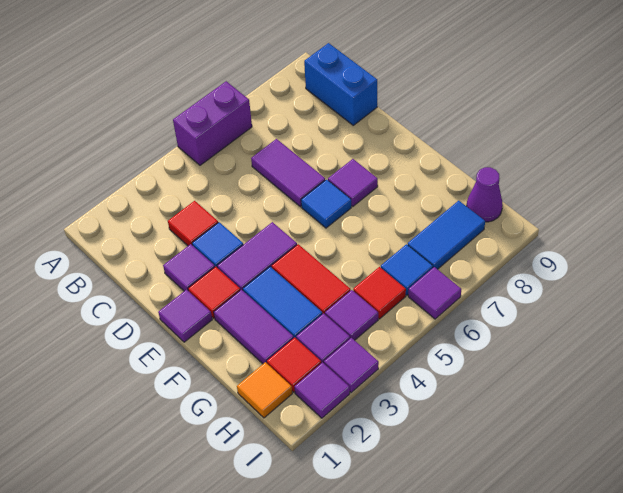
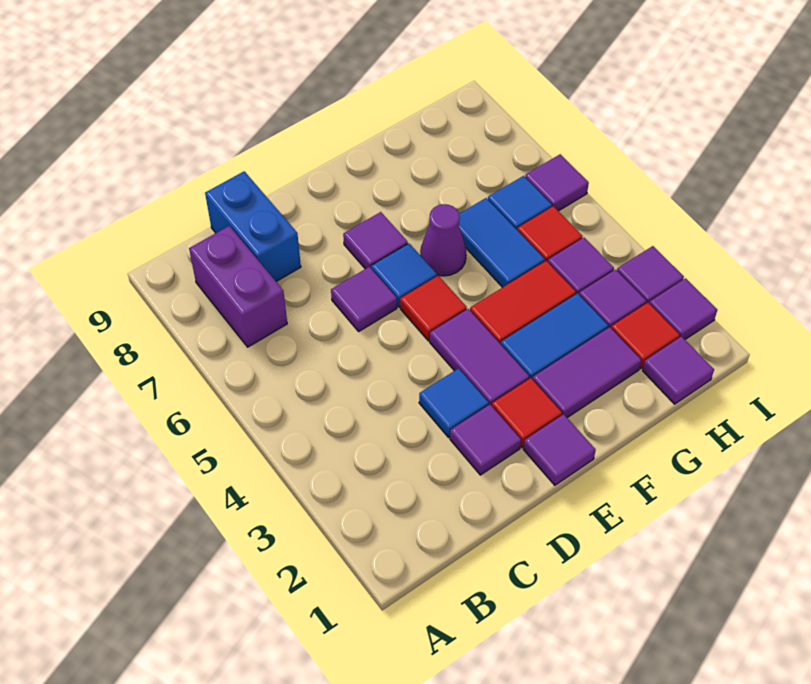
purple brick A5:A6 level 1 -> purple brick B7:B8 level 1
blue brick B9:C9 level 1 -> blue brick C8:C9 level 1
red tile C3 level 1 -> red tile E5 level 1
purple tile C6:D6 level 1 -> purple tile D6 level 1
orange tile H1 level 1 -> purple tile H1 level 1
blue tile H7:H8 level 1 -> blue tile G5:G6 level 1
purple cone H9 level 1 -> purple cone F6 level 1

